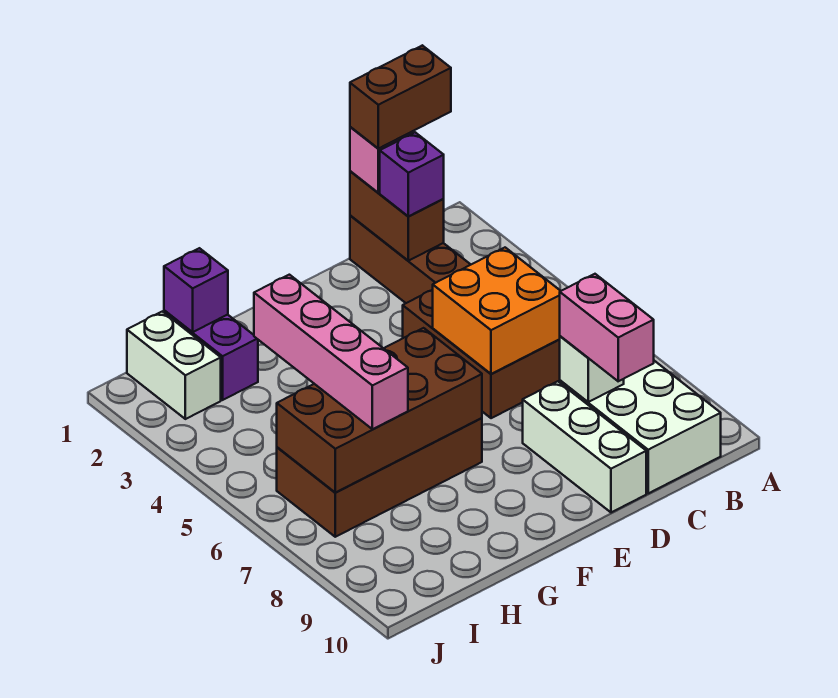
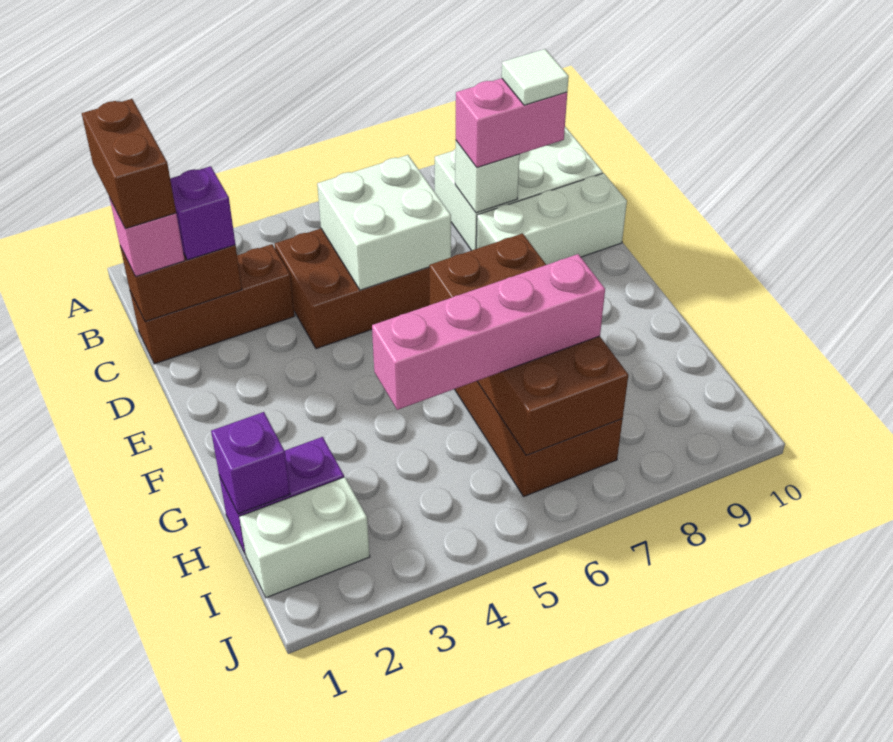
orange brick C5:D6 level 2 -> white brick C5:D6 level 2
none -> white tile C9 level 4

